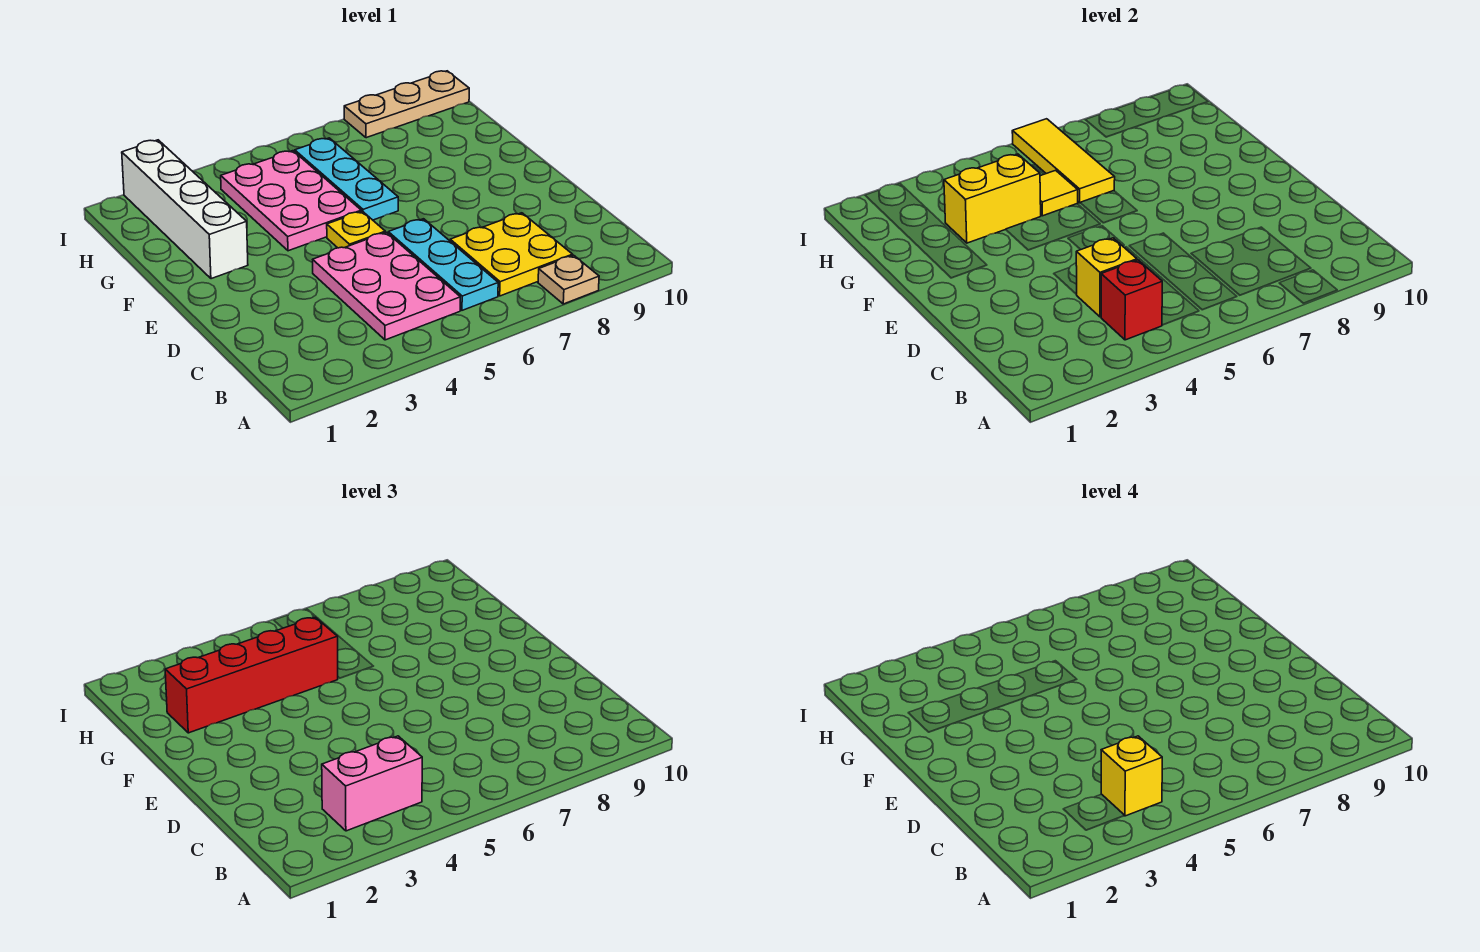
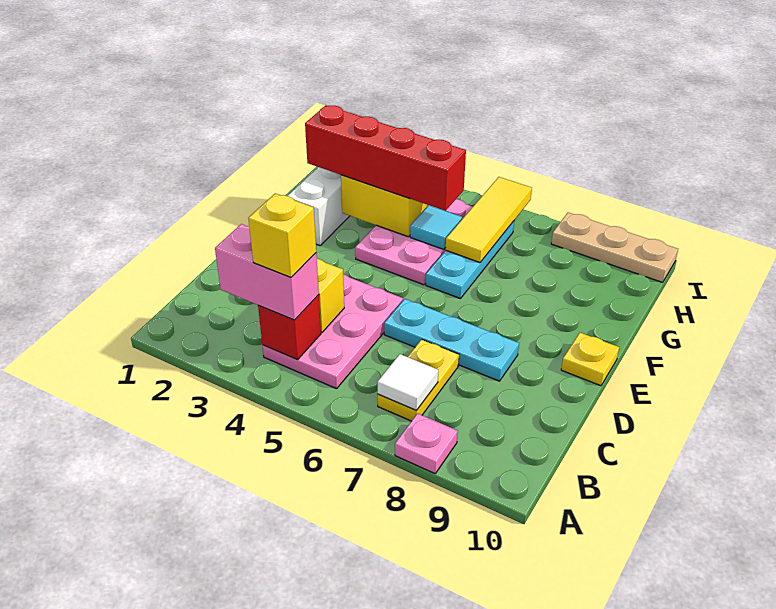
tan plate A8 level 1 -> pink plate A8 level 1
cyan plate B6:D6 level 1 -> cyan plate D6:D8 level 1
yellow plate B7:C8 level 1 -> yellow plate B7:C7 level 1
none -> white tile B7 level 2
yellow plate E5 level 1 -> yellow plate E10 level 1
yellow tile G5 level 2 -> cyan tile G5 level 2

